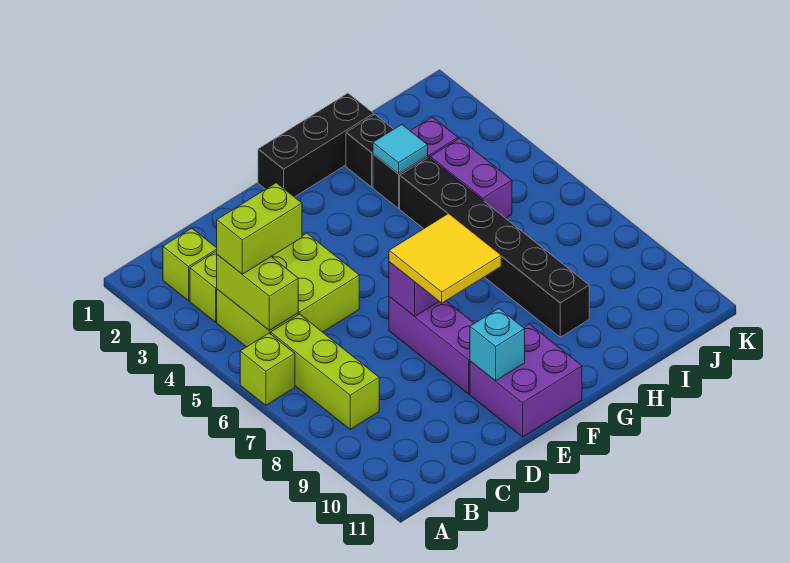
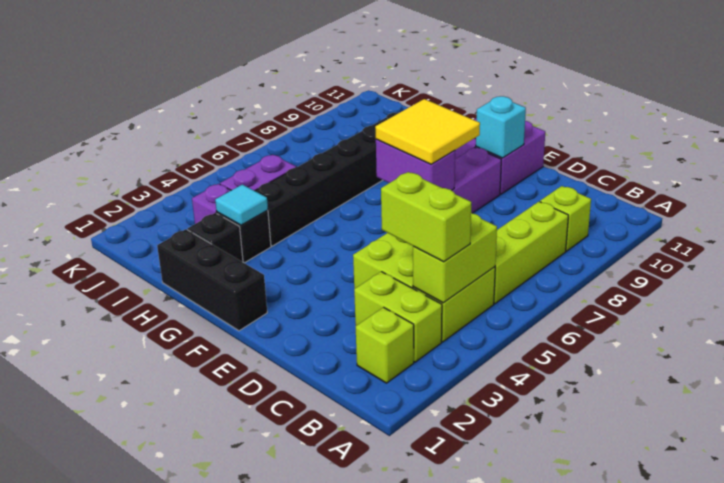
lime brick A6 level 1 -> lime brick B9 level 1

